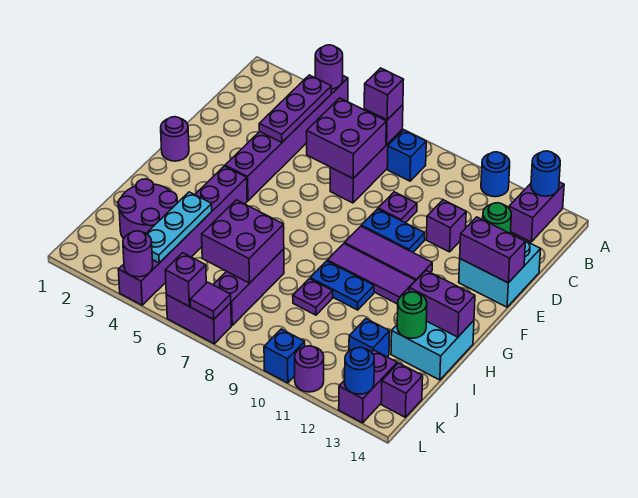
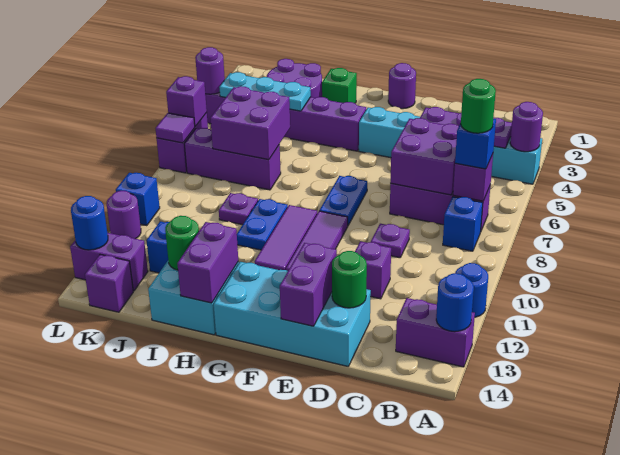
purple brick A4:F4 level 1 -> cyan brick A4:F4 level 1
purple brick B7 level 3 -> blue brick B7 level 3
none -> green round brick B7 level 4
cyan brick D13:E14 level 1 -> cyan brick D13:G14 level 1
blue plate E9:E10 level 1 -> blue plate F7:F8 level 1
none -> green brick H2 level 1

